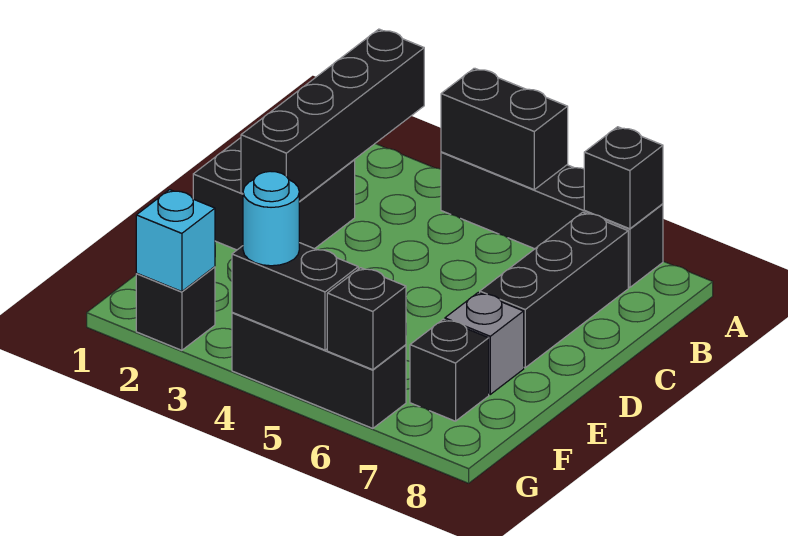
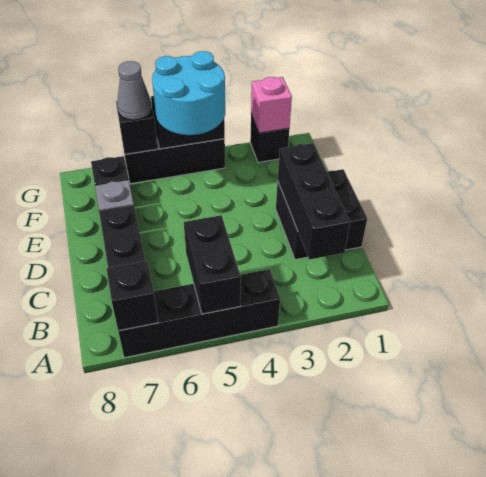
black brick A2:D2 level 2 -> black brick B2:D2 level 2
black brick A4:A5 level 2 -> black brick A5:B5 level 2
cyan brick G2 level 2 -> pink brick G2 level 2
cyan round brick G4 level 3 -> cyan round brick F4:G5 level 3
none -> grey cone G6 level 3

